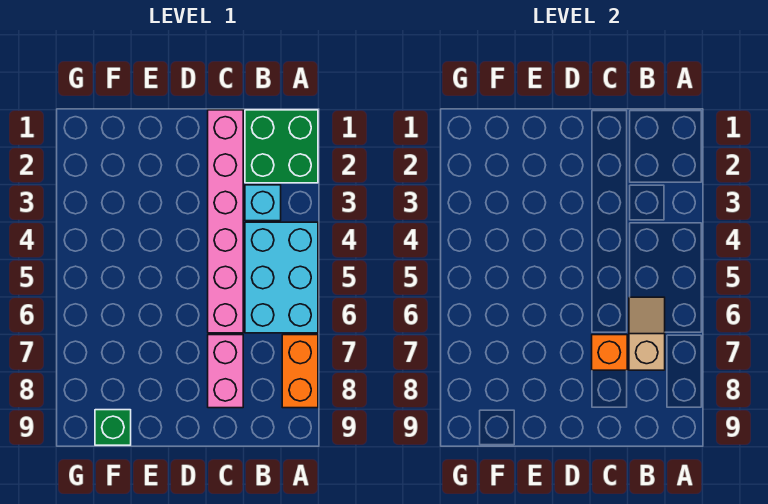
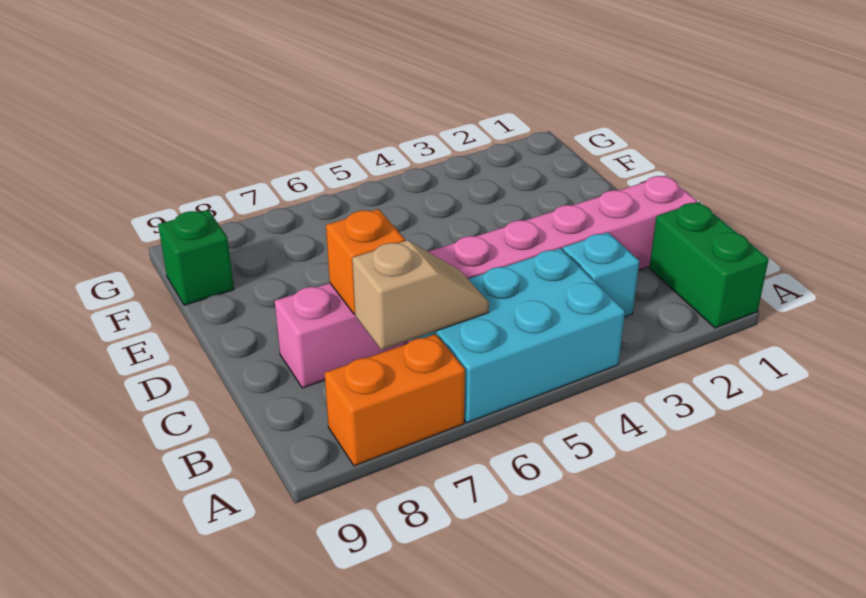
green brick A1:B2 level 1 -> green brick A1:B1 level 1

